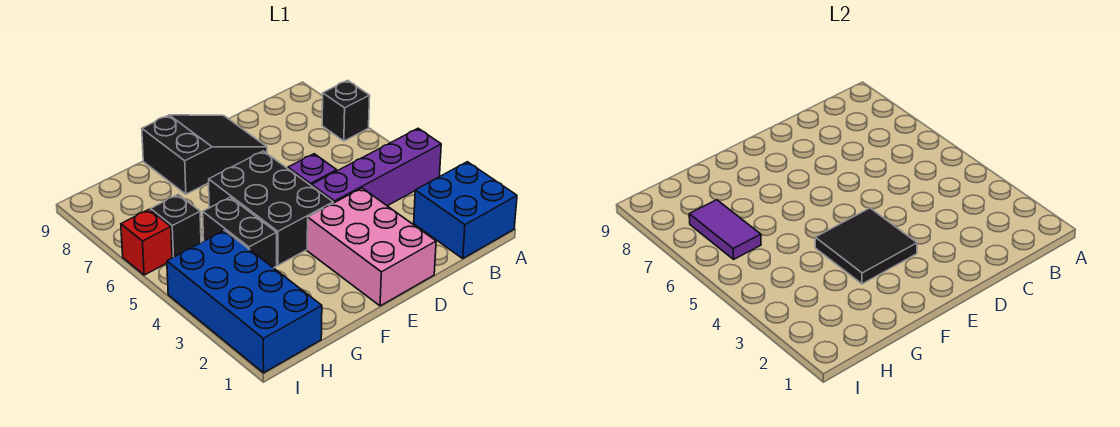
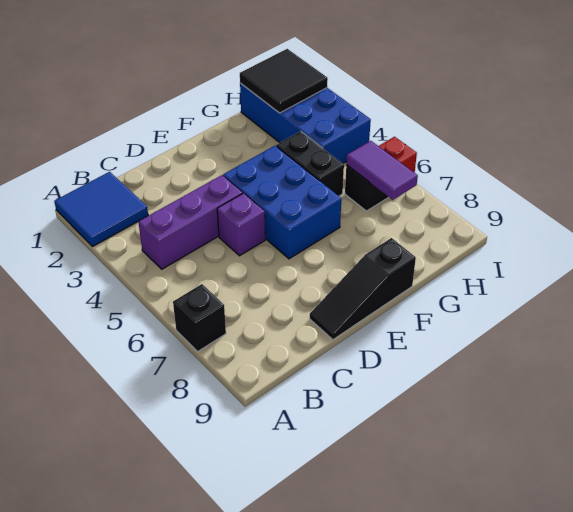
blue brick A1:B2 level 1 -> blue tile A1:B2 level 1
purple brick A4:D4 level 1 -> purple brick B4:D4 level 1
pink brick D1:E3 level 1 -> none
black slope D8:F9 level 1 top F -> black slope D9:F9 level 1 top F
black tile E3:F4 level 2 -> black tile H1:I2 level 2
black brick E4:F6 level 1 -> blue brick E4:F6 level 1

